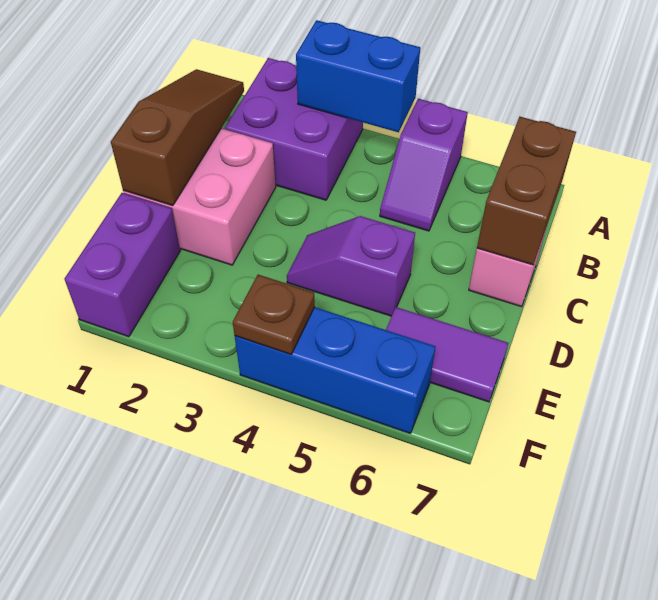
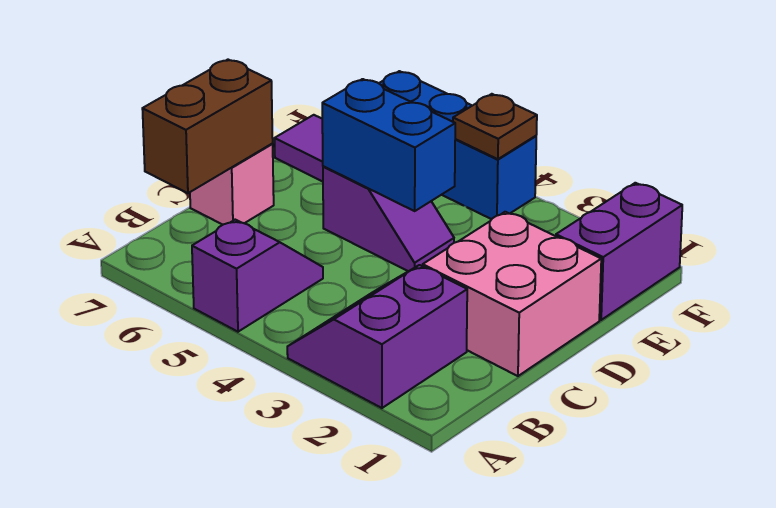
purple brick A2:B3 level 1 -> purple slope A2:B3 level 1 top 2
blue brick A3:A4 level 2 -> blue brick D4:D5 level 2
brown slope B1:D1 level 2 top D -> none

